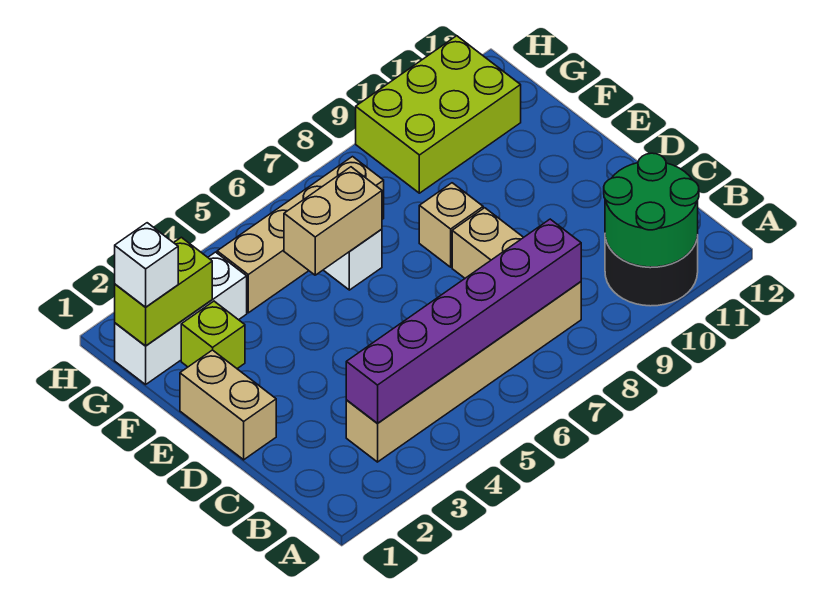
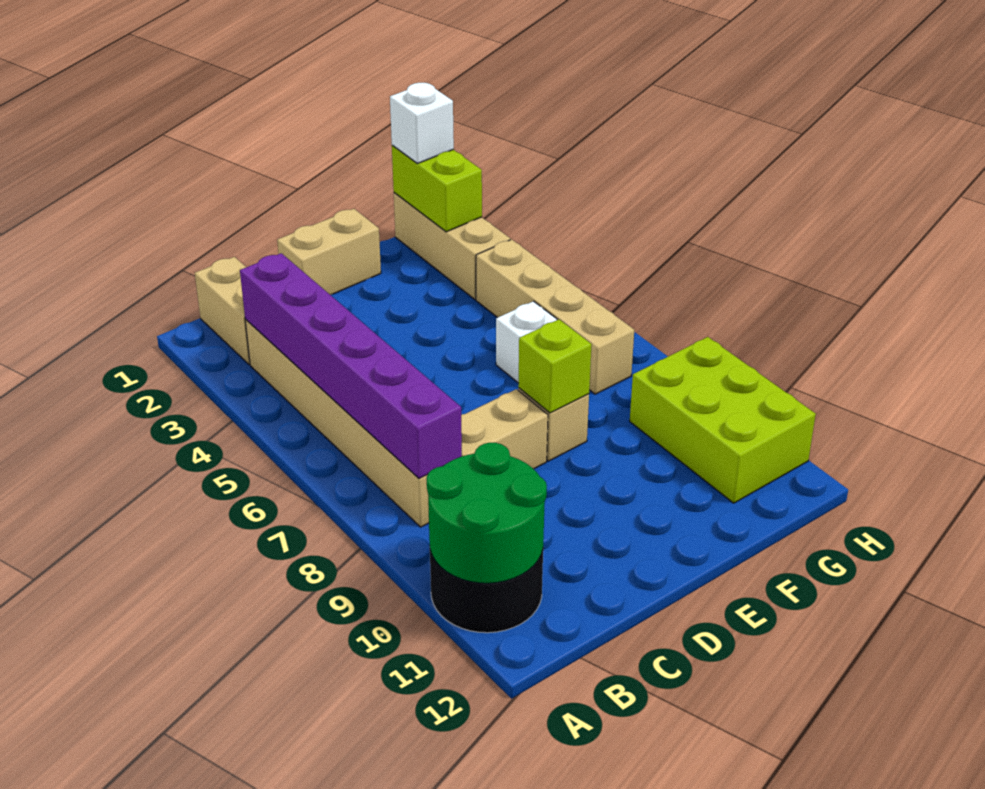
lime brick F2 level 1 -> lime brick E8 level 2
tan brick F5:F6 level 2 -> tan brick B1:B2 level 1
white brick G1:G3 level 1 -> tan brick G1:G3 level 1

